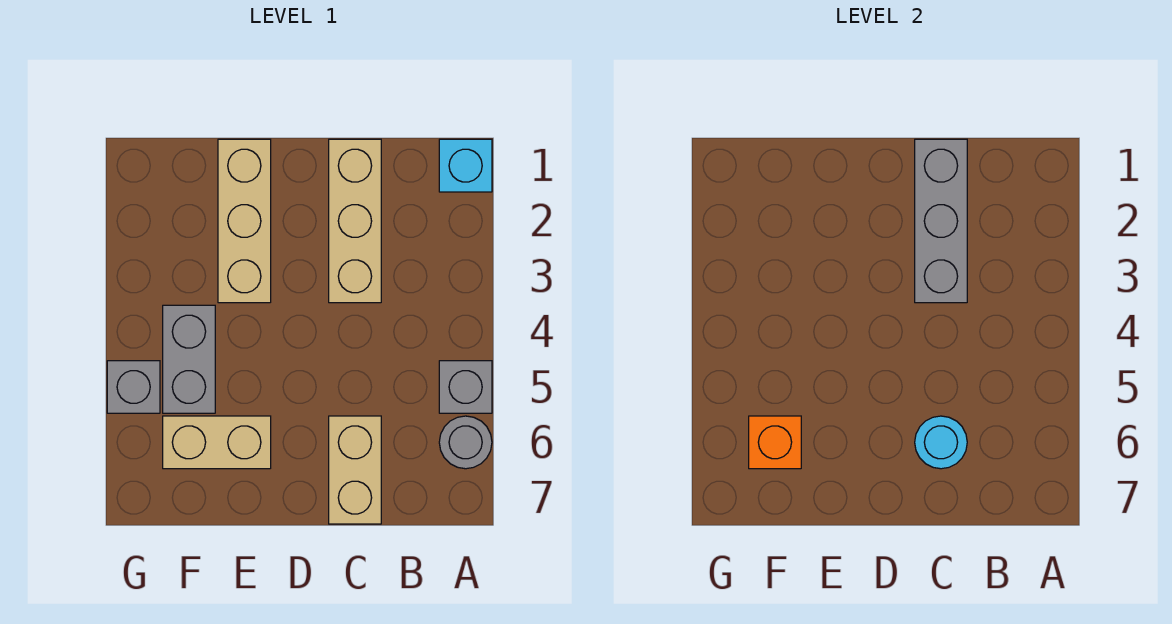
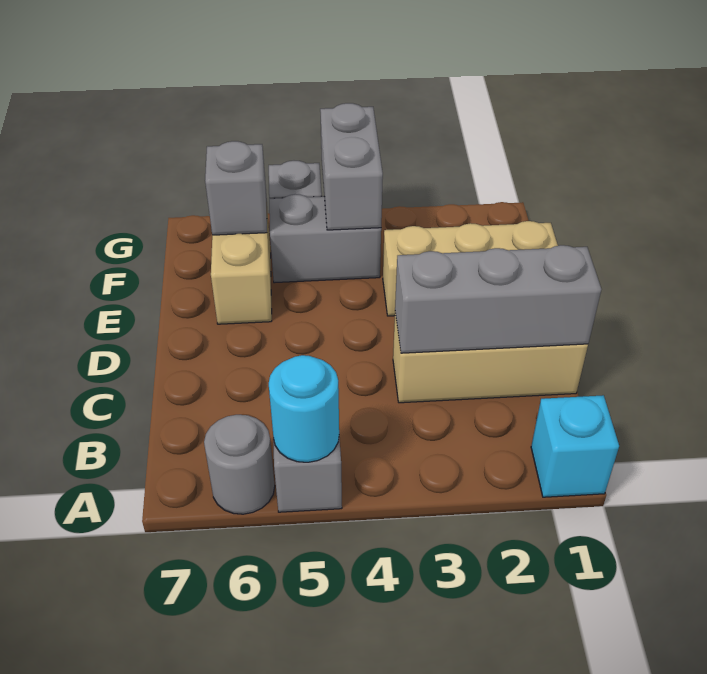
tan brick C6:C7 level 1 -> none
cyan round brick C6 level 2 -> cyan round brick A5 level 2
none -> grey brick F4:G4 level 2
orange brick F6 level 2 -> grey brick F6 level 2

